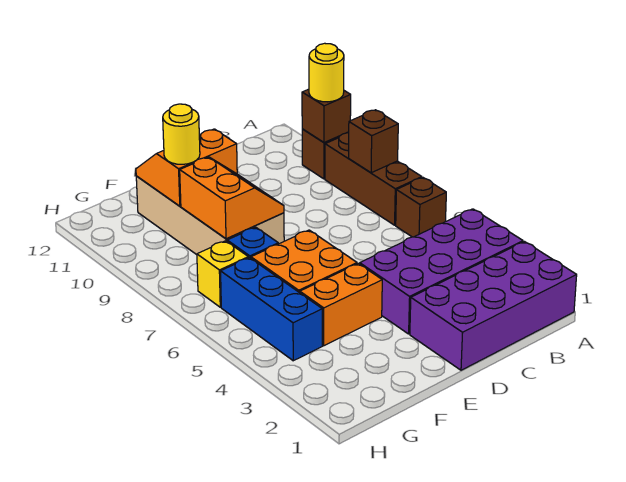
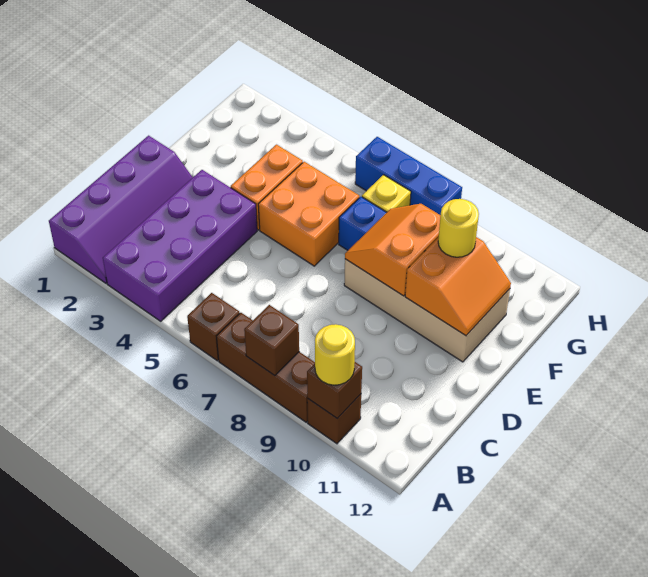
purple brick A1:D2 level 1 -> purple slope A1:D2 level 1 top 1
orange slope E8:F9 level 2 top F -> orange slope E8:F9 level 2 top 9
blue brick G4:G6 level 1 -> blue brick H6:H8 level 1

